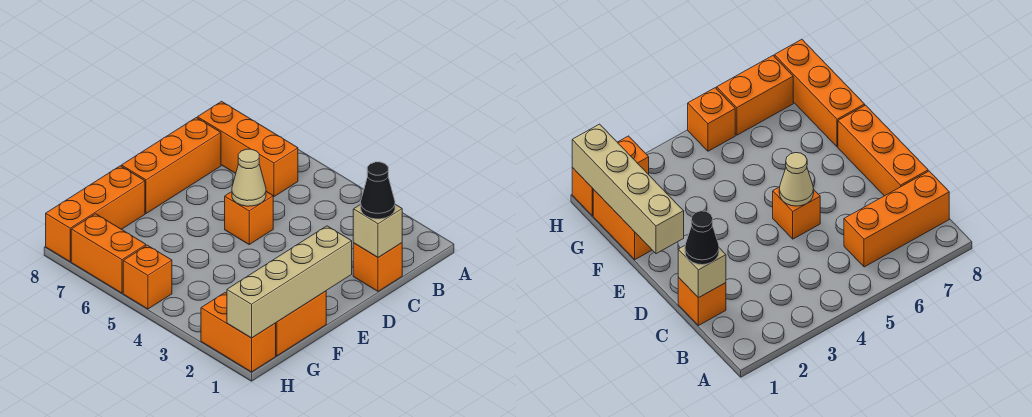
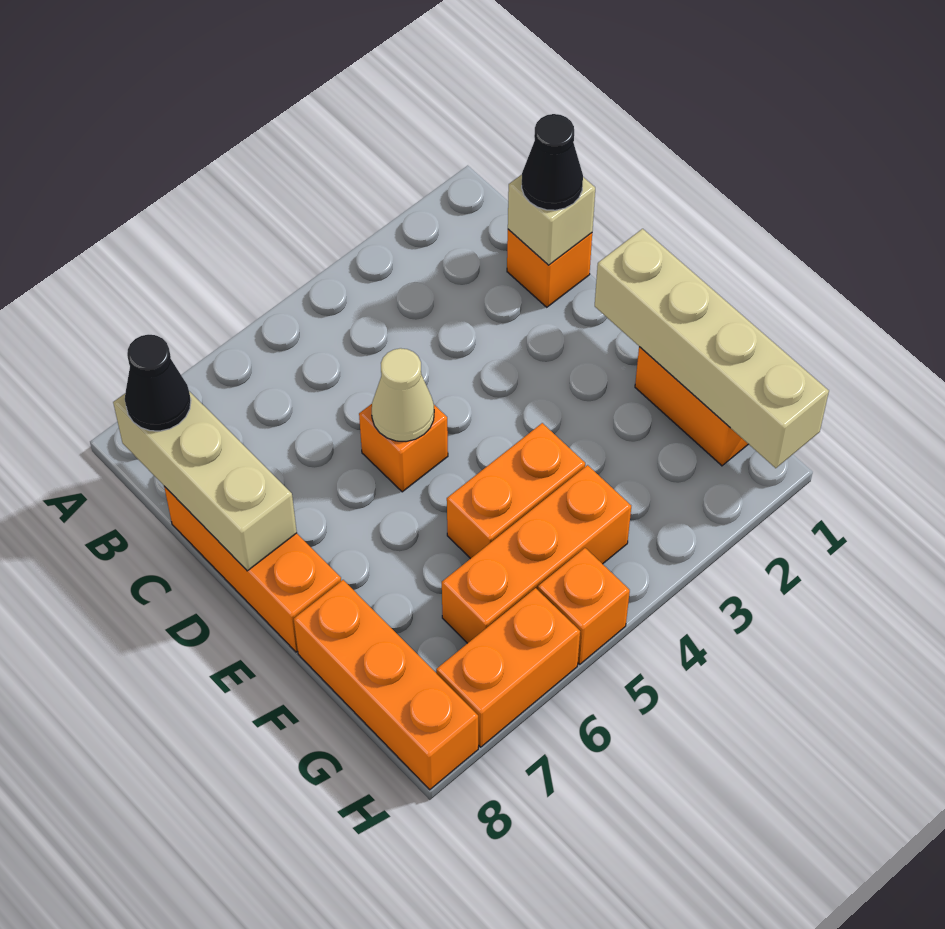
orange brick B6:B8 level 1 -> orange brick G4:G6 level 1
none -> tan brick B8:D8 level 2
none -> black cone B8 level 3
orange brick H1:H2 level 1 -> orange brick F4:F5 level 1

